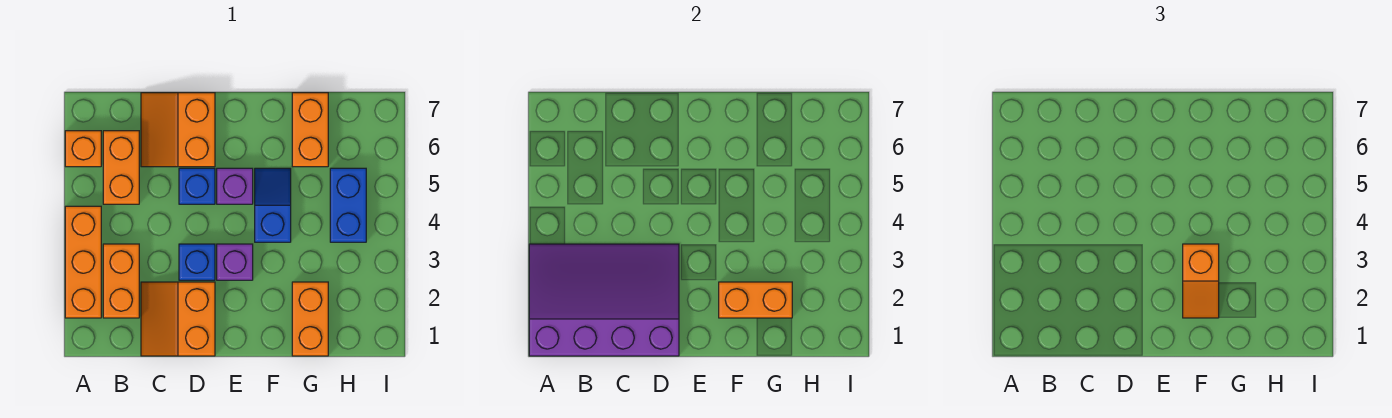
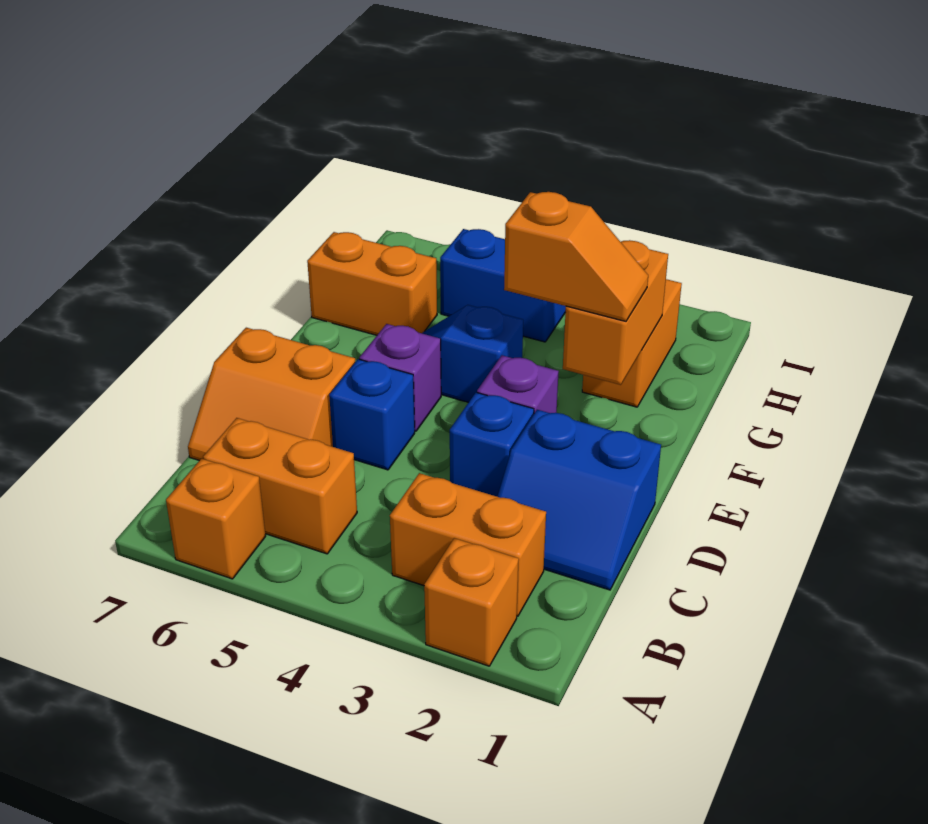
purple slope A1:D3 level 2 top 1 -> none
orange brick A2:A4 level 1 -> orange brick A2 level 1
orange slope C1:D2 level 1 top D -> blue slope C1:D2 level 1 top D
orange brick G1:G2 level 1 -> orange brick G2:H2 level 1

